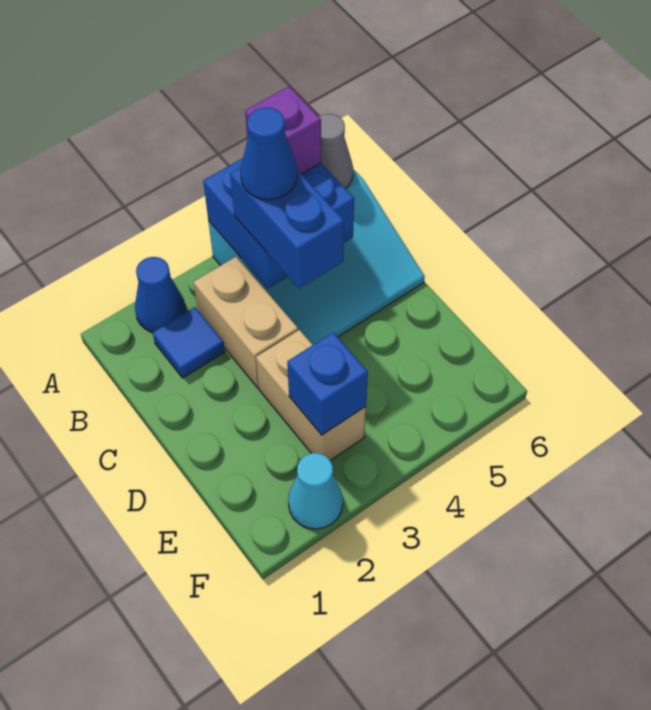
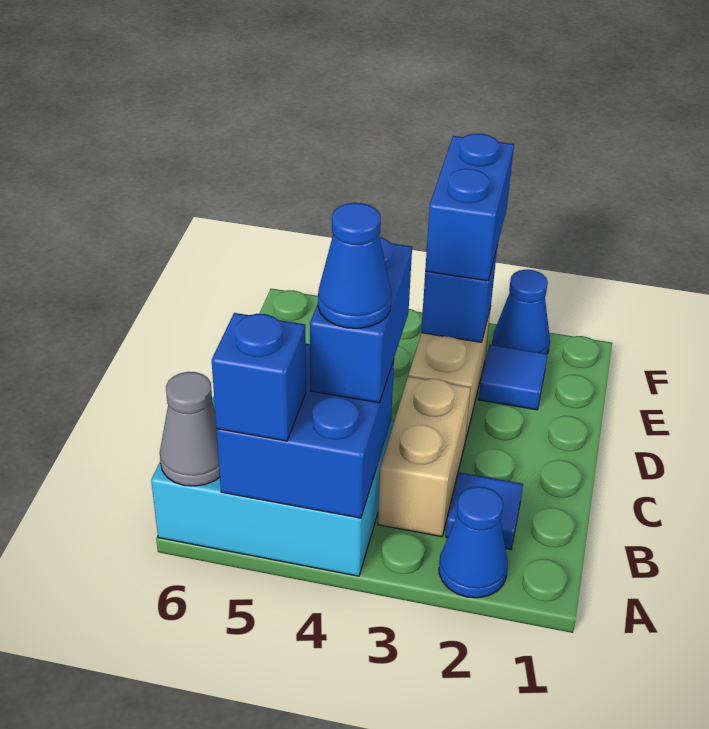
purple brick A5 level 3 -> blue brick A5 level 3
none -> blue tile E2 level 1
none -> blue brick E3:F3 level 3
cyan cone F2 level 1 -> blue cone F2 level 1

